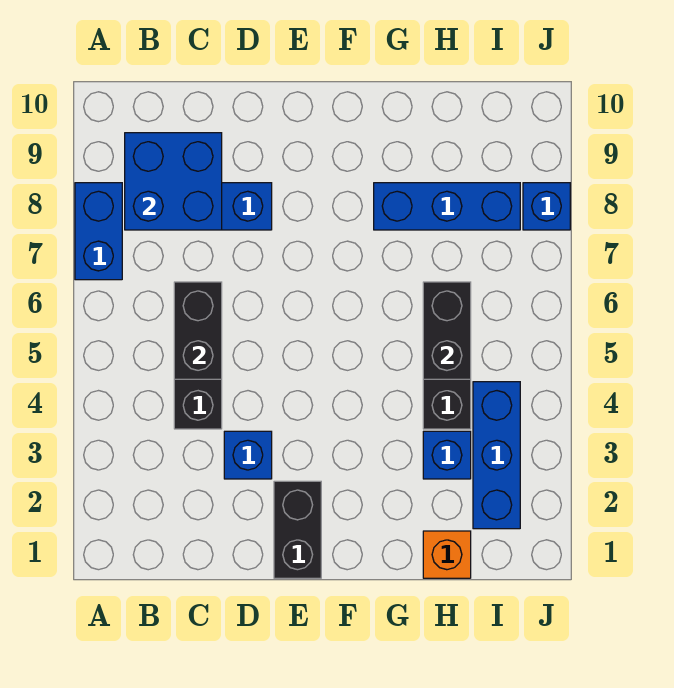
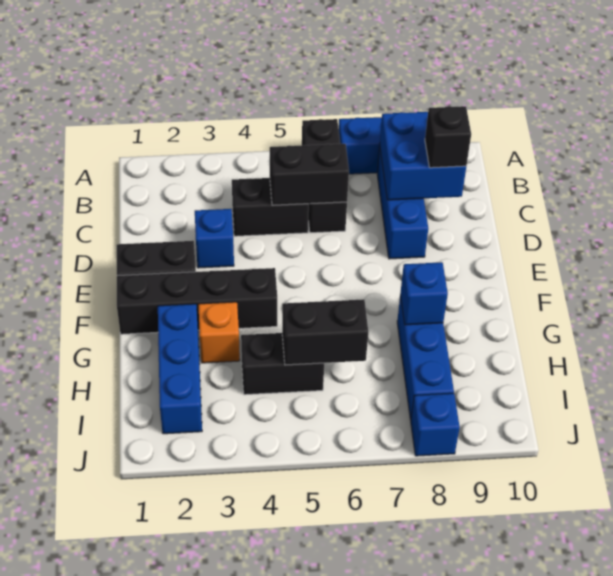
none -> black brick A6:C6 level 1
none -> black brick C9 level 3
none -> black brick F1:F4 level 1
orange brick H1 level 1 -> orange brick G3 level 1
blue brick H3 level 1 -> blue brick G8 level 2
blue brick I2:I4 level 1 -> blue brick G2:I2 level 1

